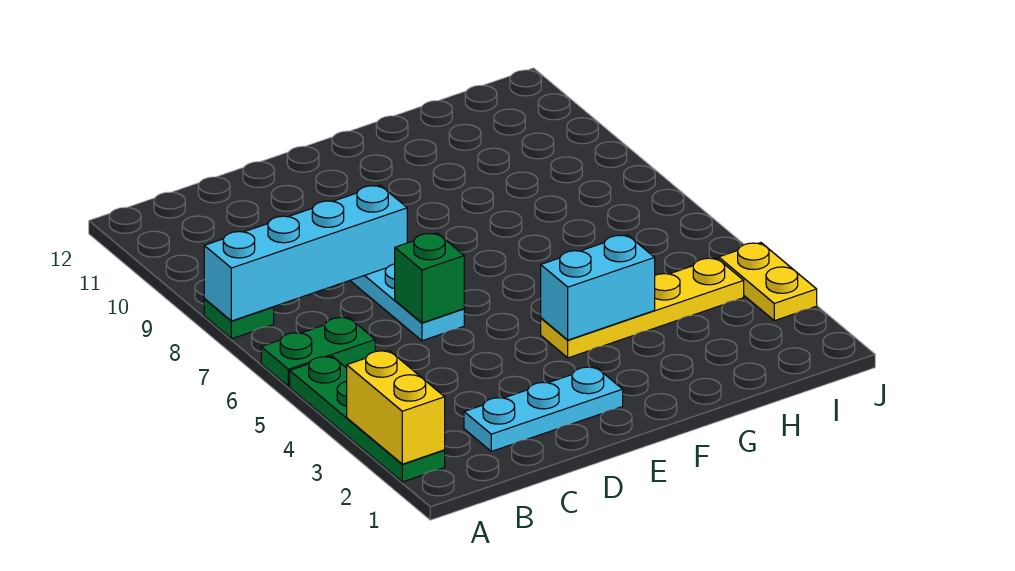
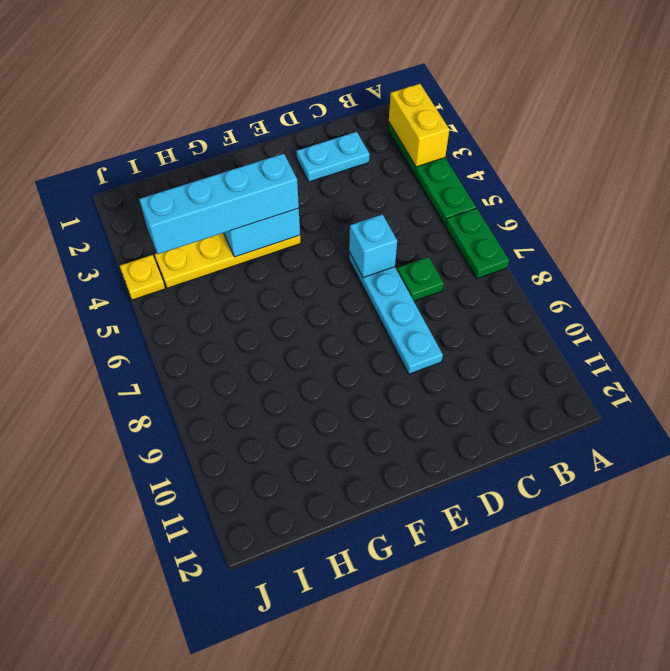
green plate A6:B6 level 1 -> green plate A6:A7 level 1
green plate A8 level 1 -> green plate C7 level 1
cyan brick A8:D8 level 2 -> cyan brick F4:I4 level 3
cyan plate C2:E2 level 1 -> cyan plate C2:D2 level 1
green brick D6 level 2 -> cyan brick D6 level 2
yellow plate J3:J4 level 1 -> yellow plate J4 level 1

